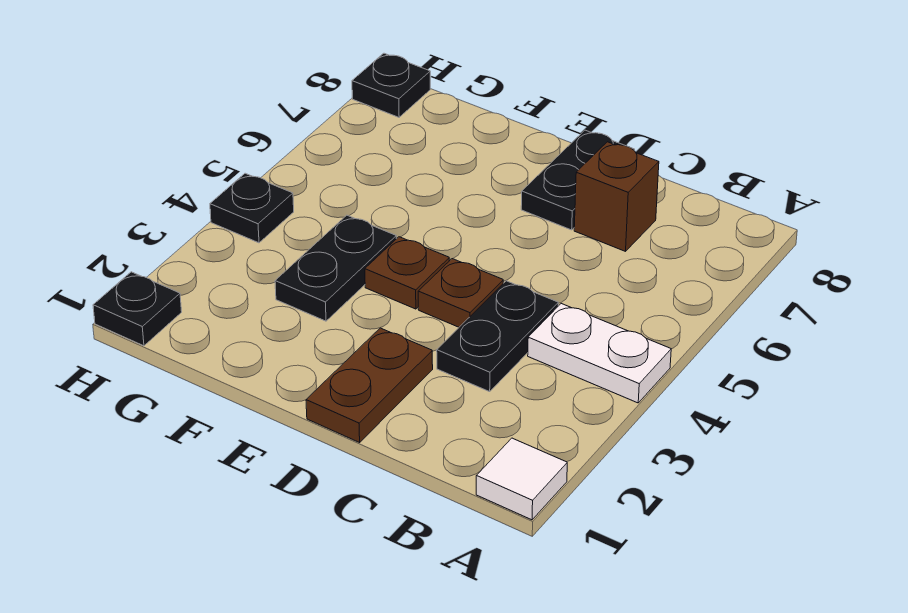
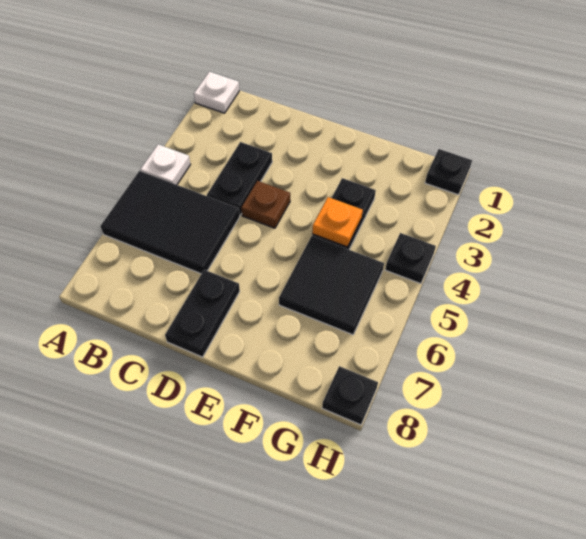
white tile A1 level 1 -> white plate A1 level 1
white plate A4:B4 level 1 -> white plate A4 level 1
none -> black tile A5:C6 level 1
brown brick C7 level 1 -> none
brown plate D1:D2 level 1 -> none
brown plate E4 level 1 -> none
none -> orange plate F4 level 2
none -> black tile F5:G6 level 1

